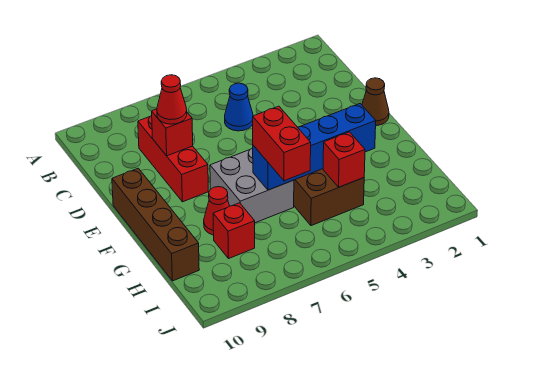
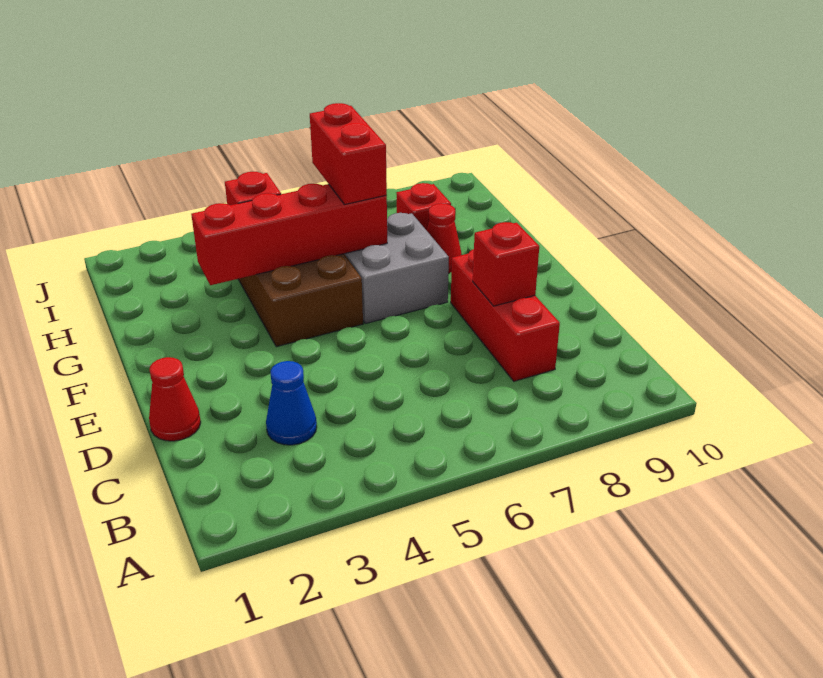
blue cone C5 level 1 -> blue cone C3 level 1
red cone D8 level 3 -> red cone D1 level 1
brown cone E1 level 1 -> none
brown brick E10:H10 level 1 -> none
blue brick G3:G6 level 2 -> red brick G3:G6 level 2

